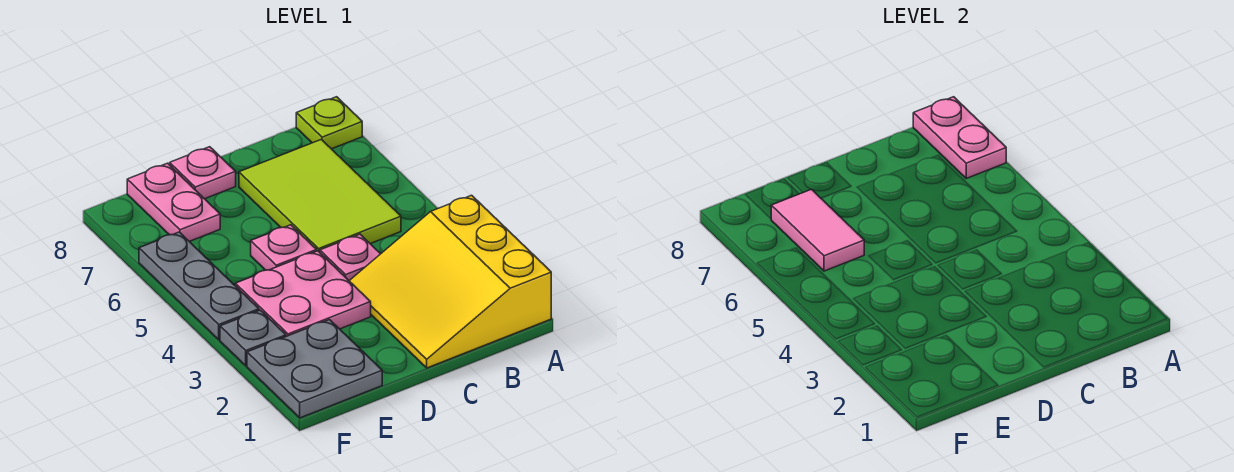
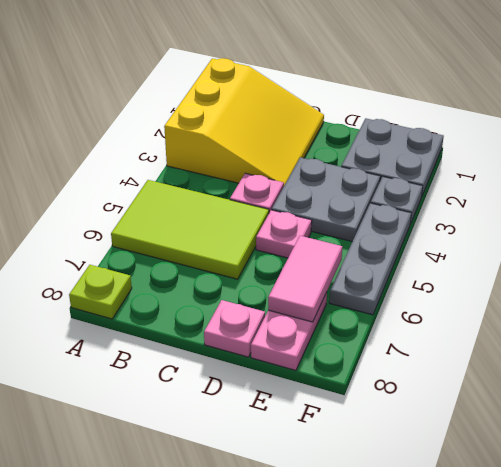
pink plate A7:A8 level 2 -> none
lime tile B5:C7 level 1 -> lime tile A5:C6 level 1
pink plate D3:E4 level 1 -> grey plate D3:E4 level 1

